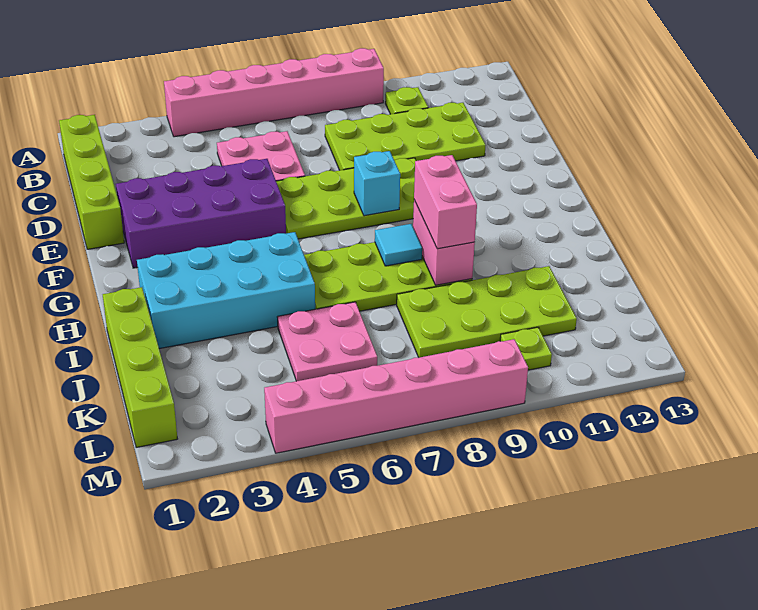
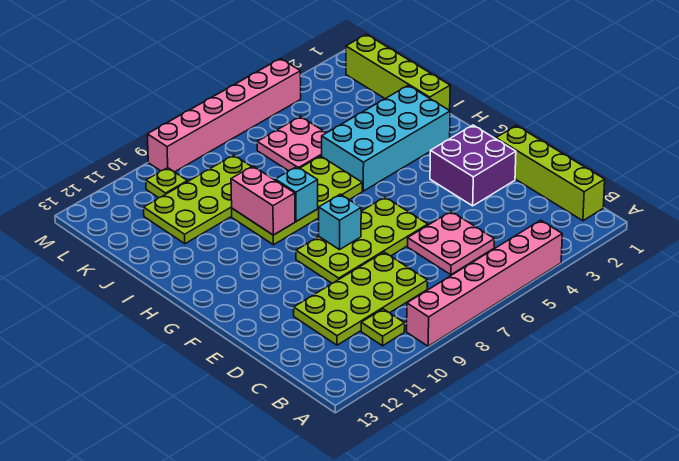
purple brick E2:F5 level 1 -> purple brick E2:F3 level 1
cyan tile H8 level 2 -> cyan brick H8 level 2
pink brick H9:I9 level 3 -> none

